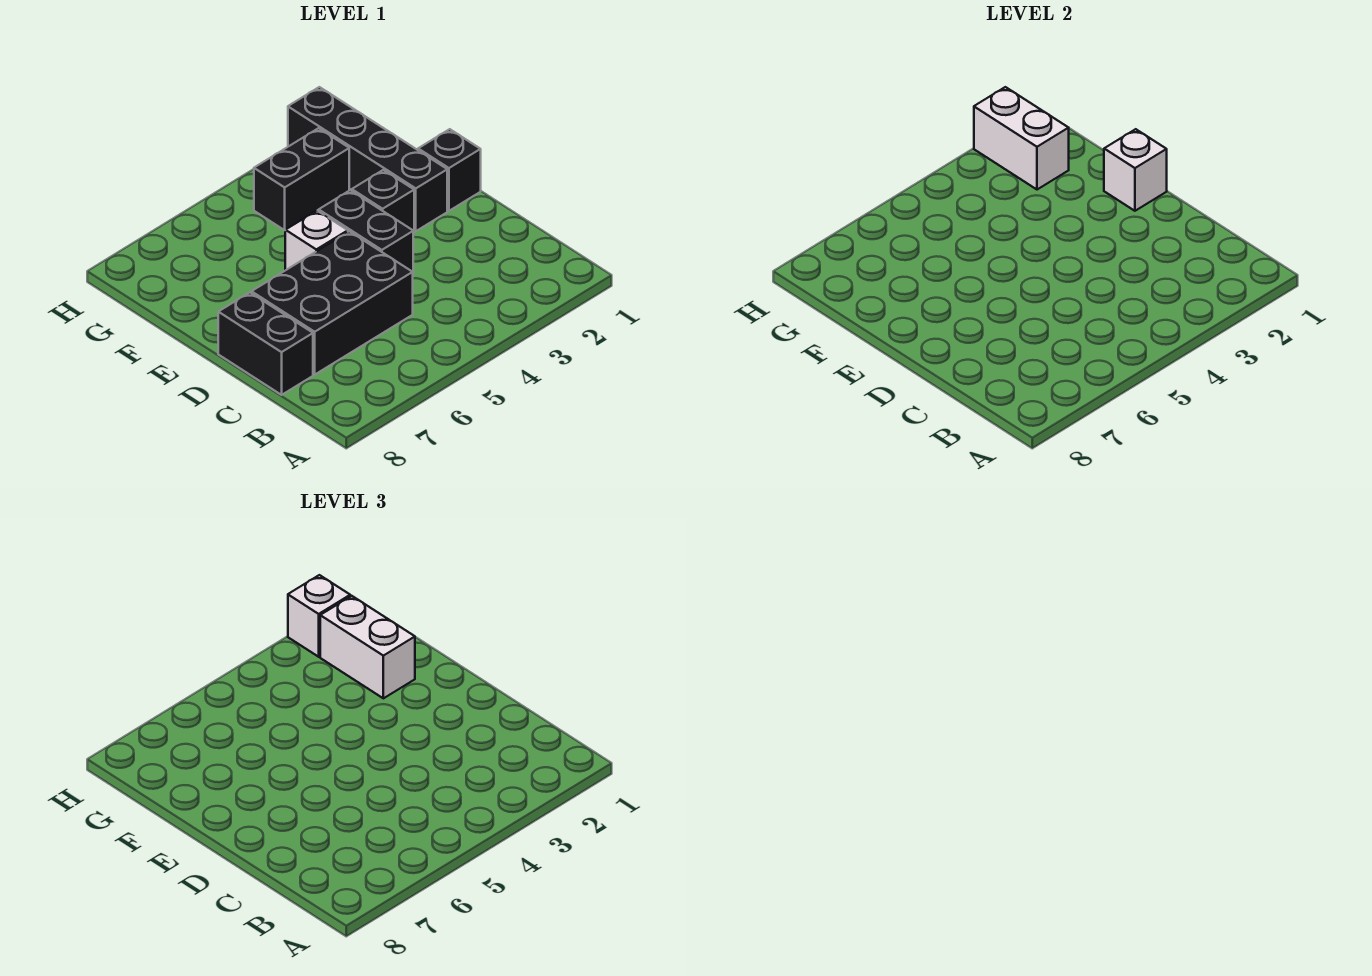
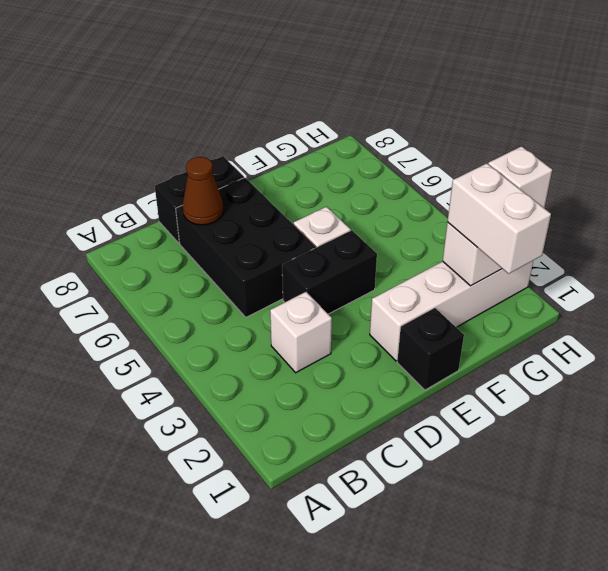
none -> brown cone C7 level 2
white brick E1 level 2 -> white brick C3 level 1
black brick E2:H2 level 1 -> white brick E2:H2 level 1
black brick E3 level 1 -> none
white brick F2:G2 level 3 -> white brick G1:G2 level 3
black brick G3:G4 level 1 -> none

